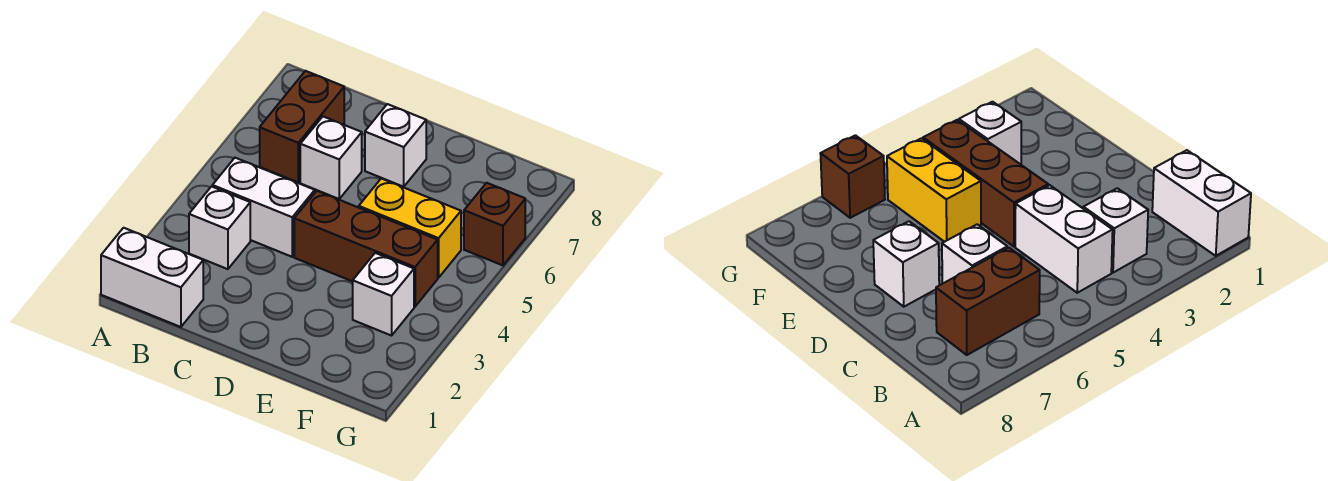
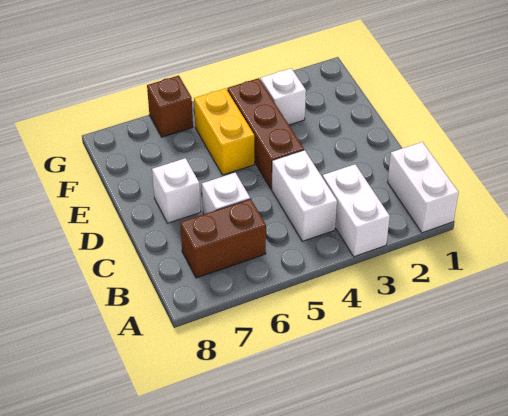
white brick B3 level 1 -> white brick A3:B3 level 1

